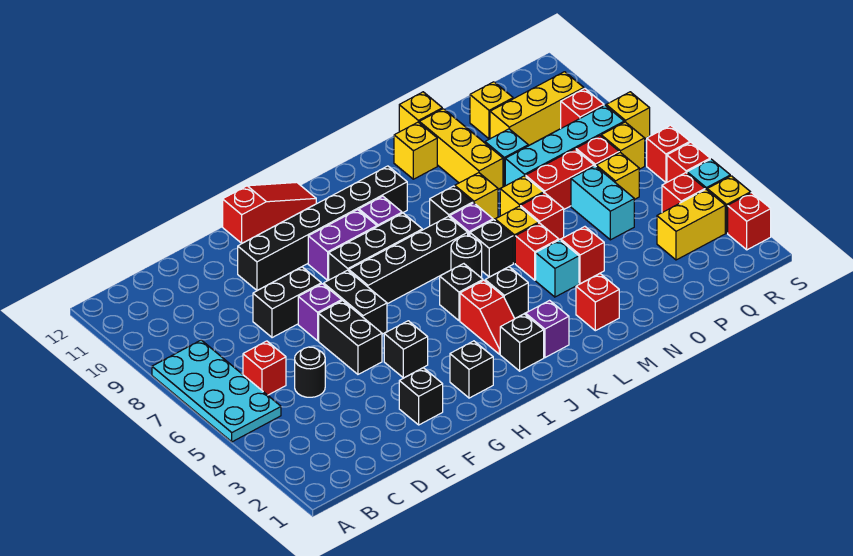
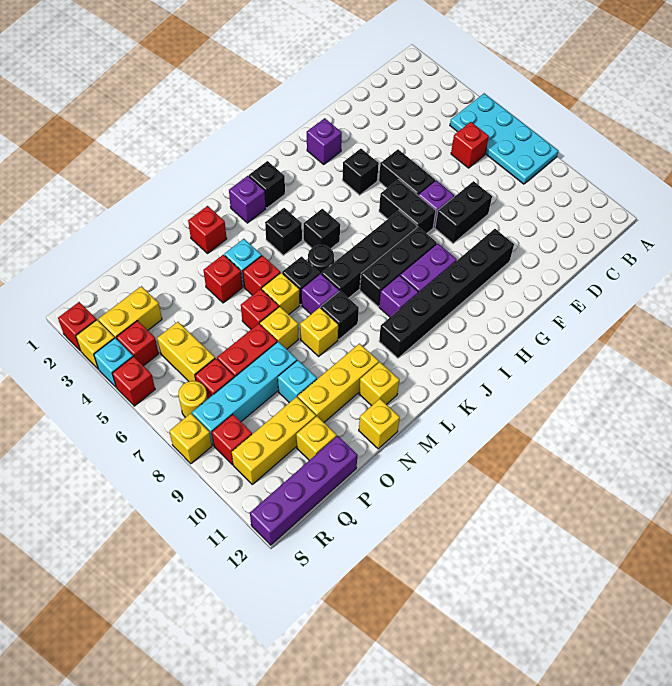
black round brick D5 level 1 -> none
black brick F2 level 1 -> none
none -> purple brick G2 level 1
red slope G12:I12 level 1 top G -> none
black brick H2 level 1 -> none
red slope J3:J4 level 1 top 4 -> none
yellow brick N9:N11 level 1 -> yellow brick M10:O10 level 1
cyan brick P5:P6 level 1 -> none
none -> purple brick P12:S12 level 1
yellow brick Q6 level 1 -> yellow brick Q5:Q6 level 1
yellow brick R7 level 1 -> yellow round brick R7 level 1
red brick S6 level 1 -> none

